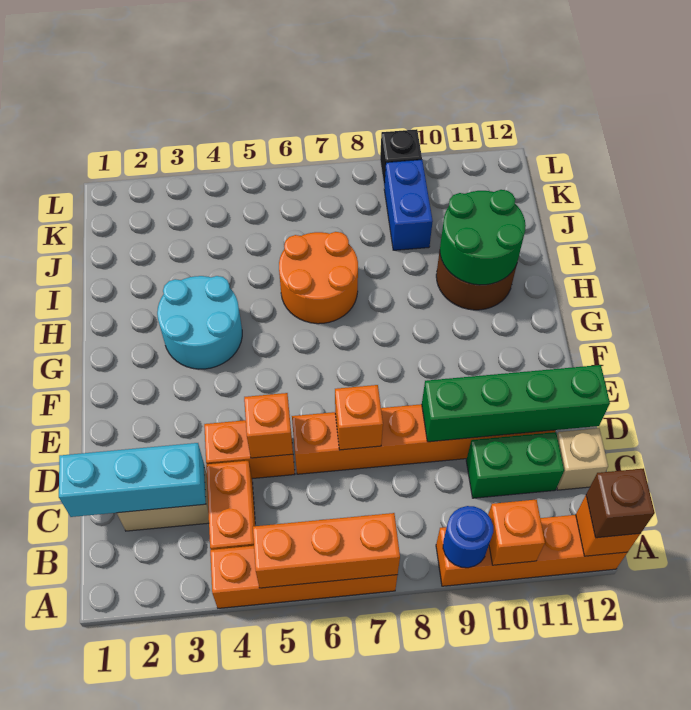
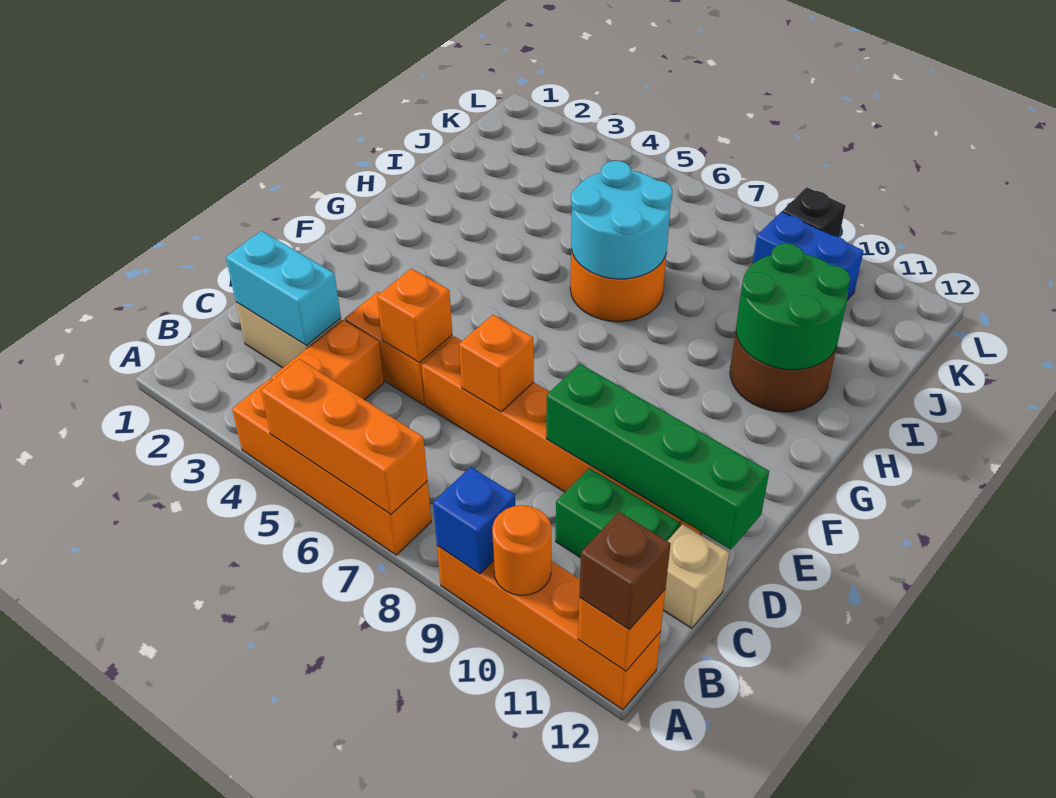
blue round brick A9 level 2 -> blue brick A9 level 2
orange brick A10 level 2 -> orange round brick A10 level 2
cyan brick C1:C3 level 2 -> cyan brick C2:C3 level 2
cyan round brick G3:H4 level 1 -> cyan round brick H6:I7 level 2
blue brick J9:K9 level 1 -> blue brick K9:K10 level 1

